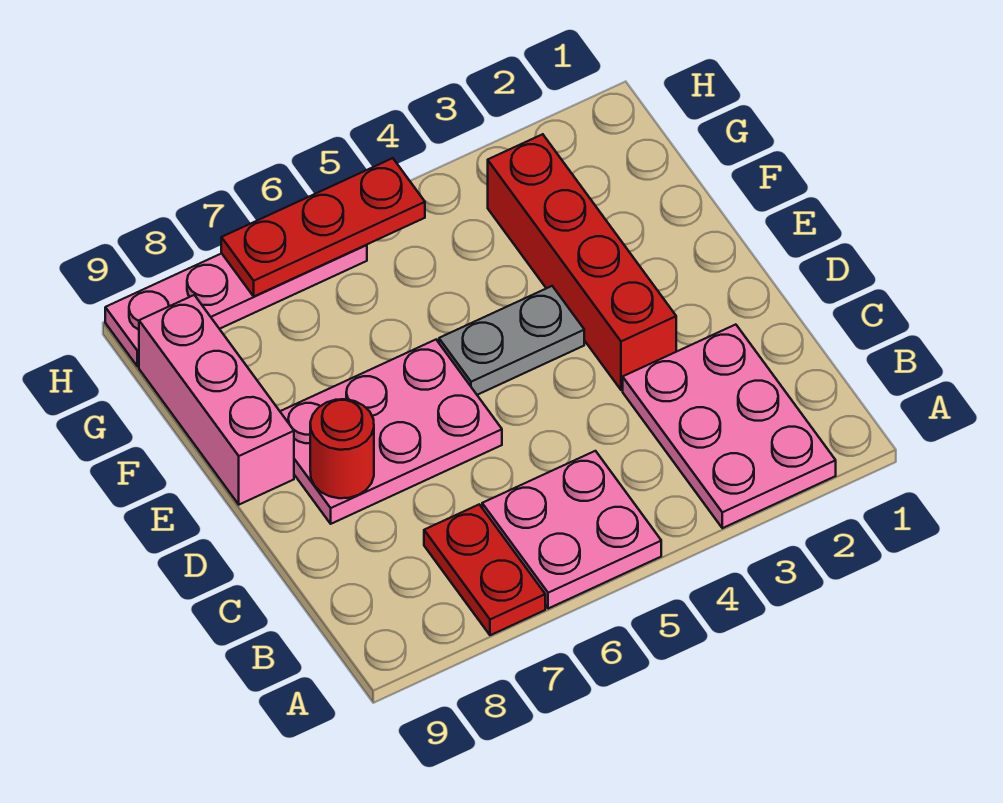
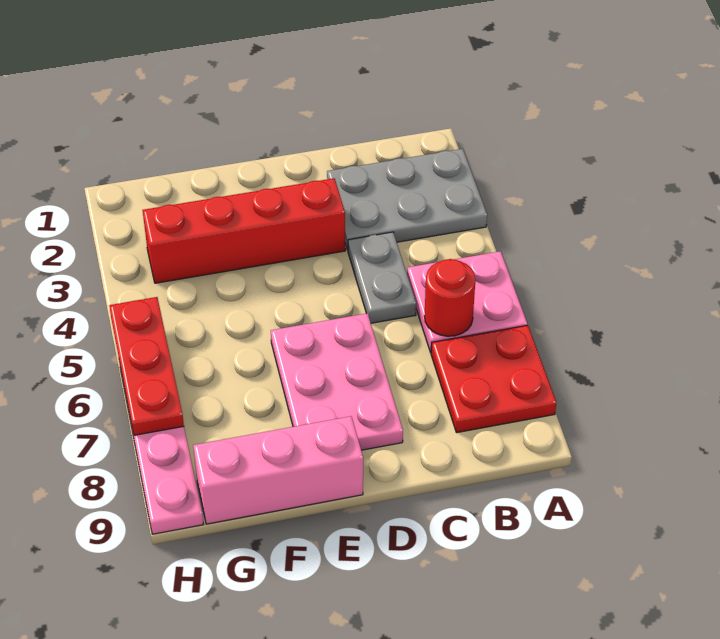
pink plate A2:C3 level 1 -> grey plate A2:C3 level 1
red plate A7:B7 level 1 -> red plate A7:B8 level 1
red round brick D8 level 2 -> red round brick B6 level 2
grey plate E4:E5 level 1 -> grey plate C4:C5 level 1

